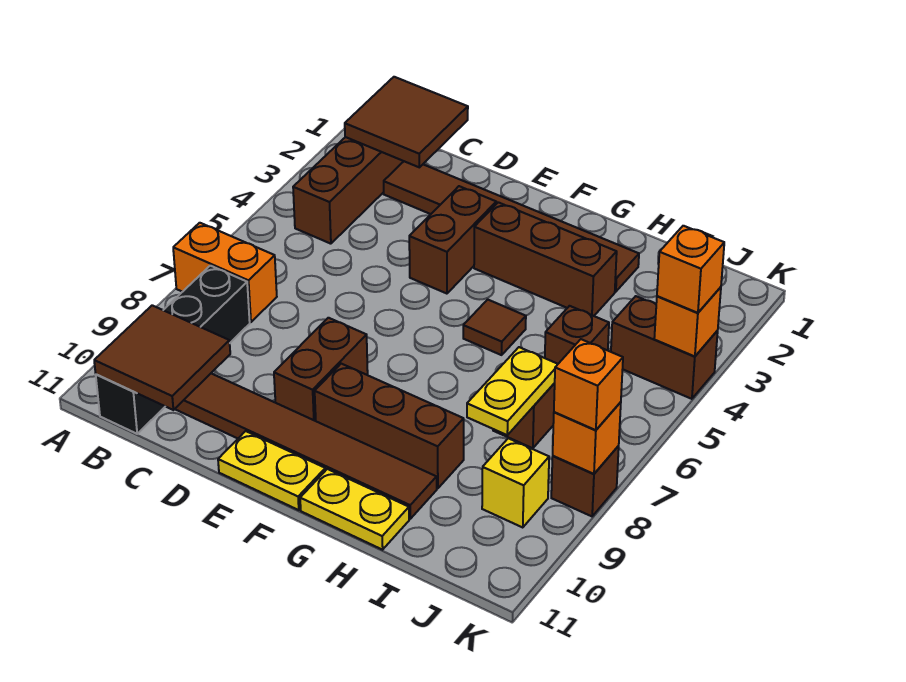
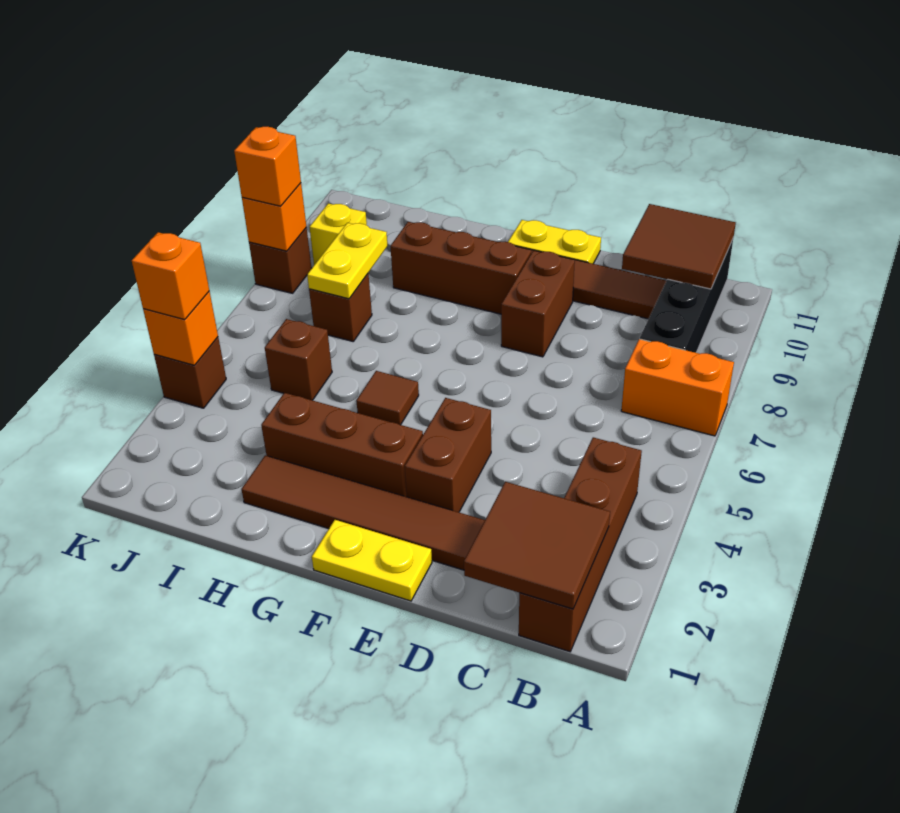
yellow plate G11:H11 level 1 -> yellow plate E1:F1 level 1
brown brick J4:K4 level 1 -> brown brick K4 level 1

